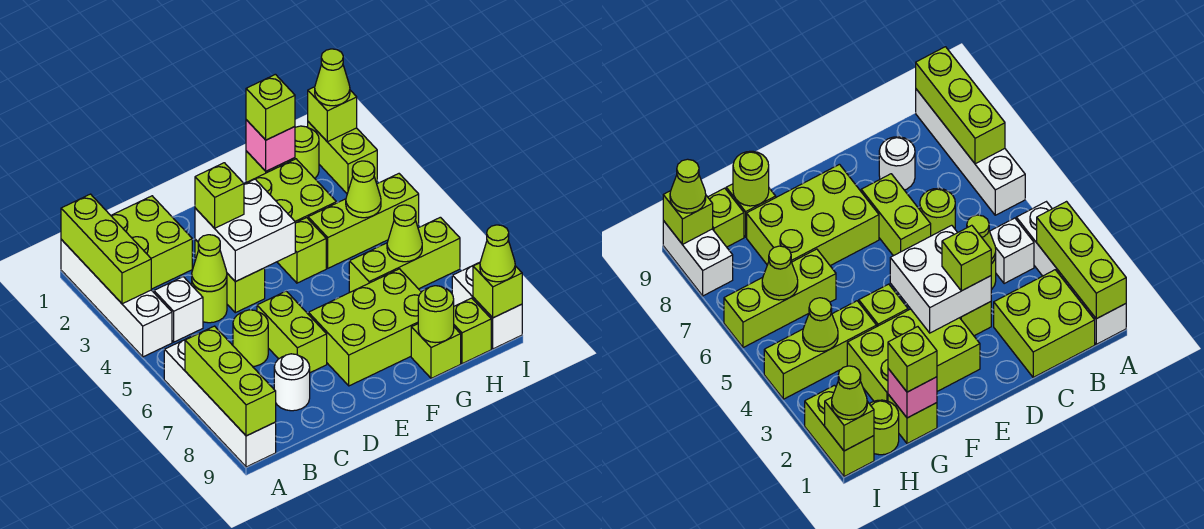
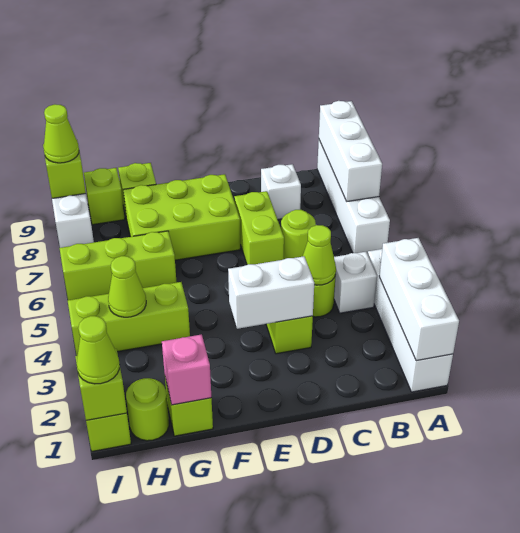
lime brick A1:A3 level 2 -> white brick A1:A3 level 2
lime brick A7:A9 level 2 -> white brick A7:A9 level 2
lime brick B1:C2 level 1 -> none
white round brick C8 level 1 -> white brick C8 level 1
white brick D3:E4 level 2 -> white brick D3:E3 level 2
lime brick D3 level 3 -> none
lime brick E2:G3 level 1 -> none
lime brick F4 level 1 -> none
lime brick G1 level 3 -> none
lime round brick G9 level 2 -> none
lime cone H6 level 2 -> none

